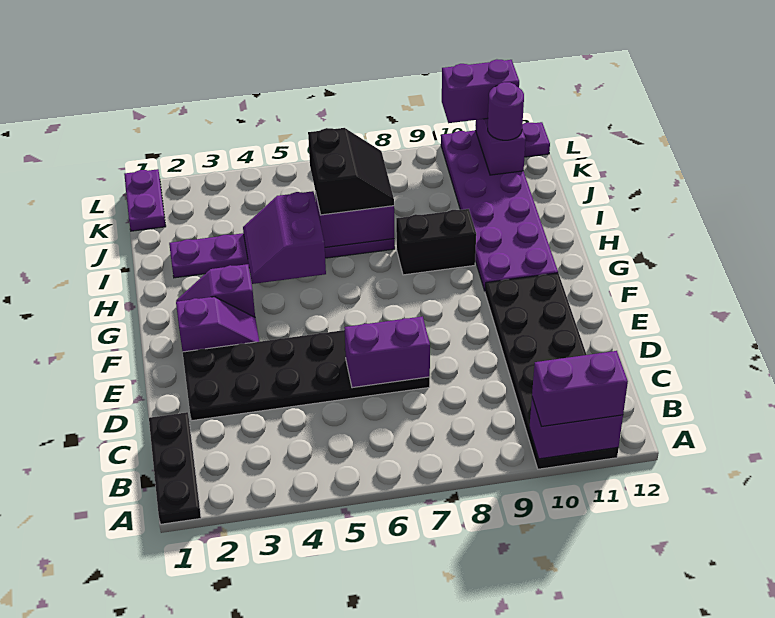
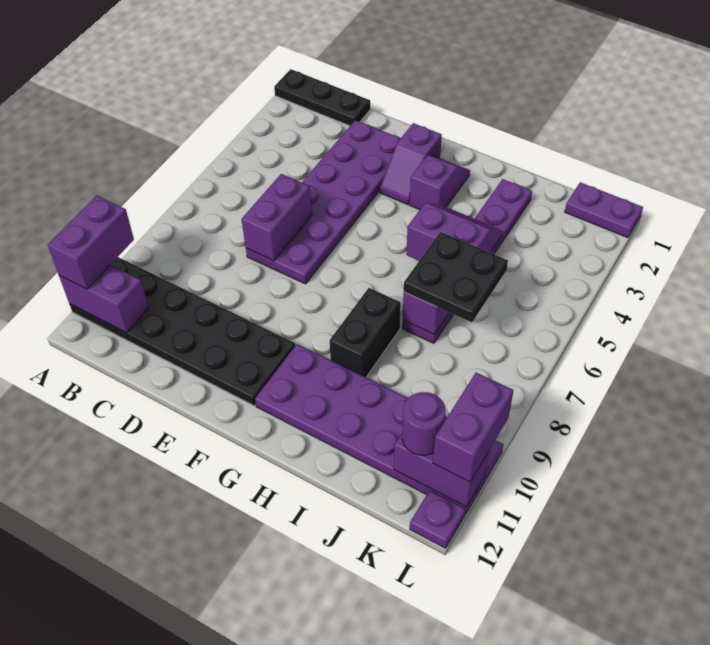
purple brick A10:A11 level 2 -> purple brick A11:B11 level 2
black plate D2:E7 level 1 -> purple plate D2:E7 level 1
black slope I6:J7 level 3 top 6 -> black plate I6:J7 level 3

